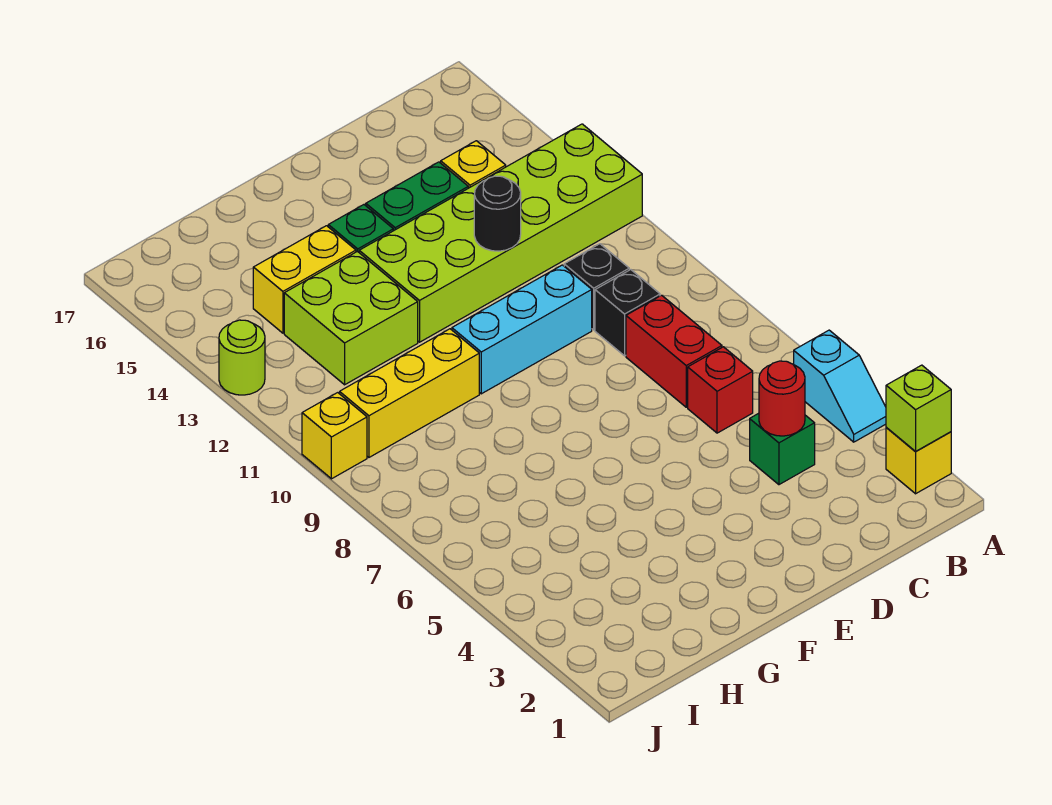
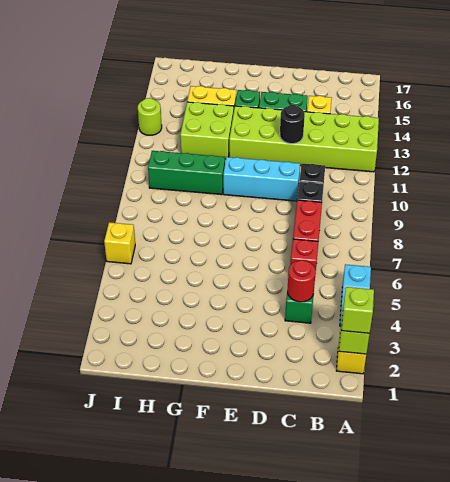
none -> lime brick A2 level 3
yellow brick G10:I10 level 1 -> green brick G10:I10 level 1
yellow brick J10 level 1 -> yellow brick J6 level 1

